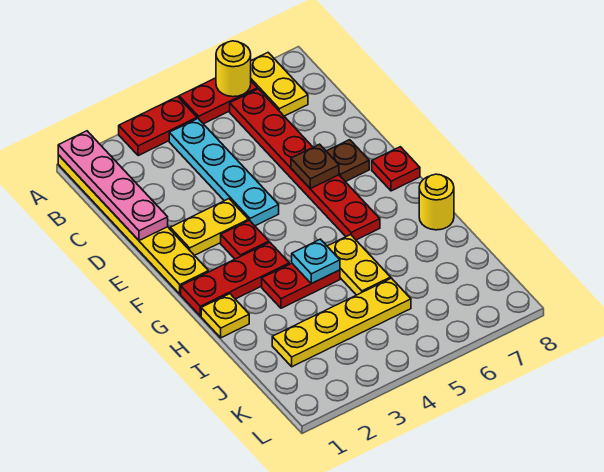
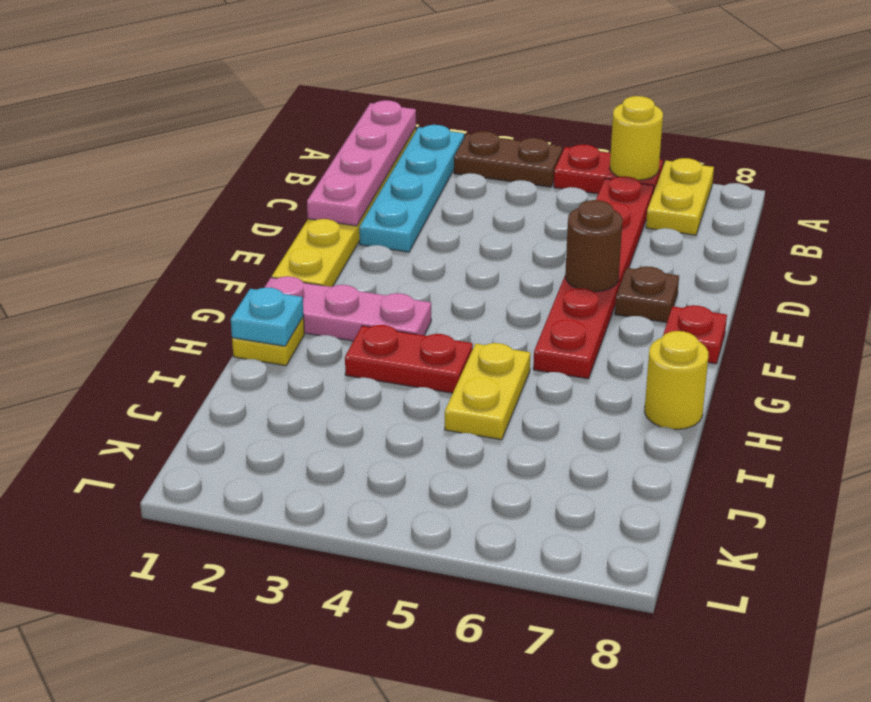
red plate A3:A4 level 1 -> brown plate A3:A4 level 1
cyan plate B4:E4 level 1 -> cyan plate A2:D2 level 1
yellow plate E2:E3 level 1 -> none
brown plate E6 level 2 -> brown round brick E6 level 2
red plate F3 level 1 -> none
red plate G1:G3 level 1 -> pink plate G1:G3 level 1
cyan plate H4 level 2 -> cyan plate H1 level 2
yellow plate J2:J5 level 1 -> none

